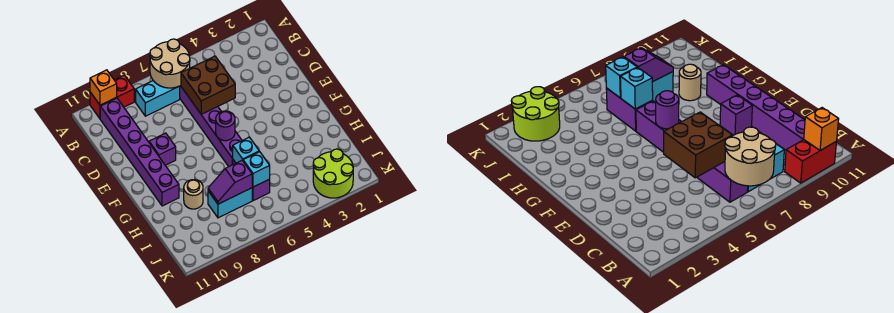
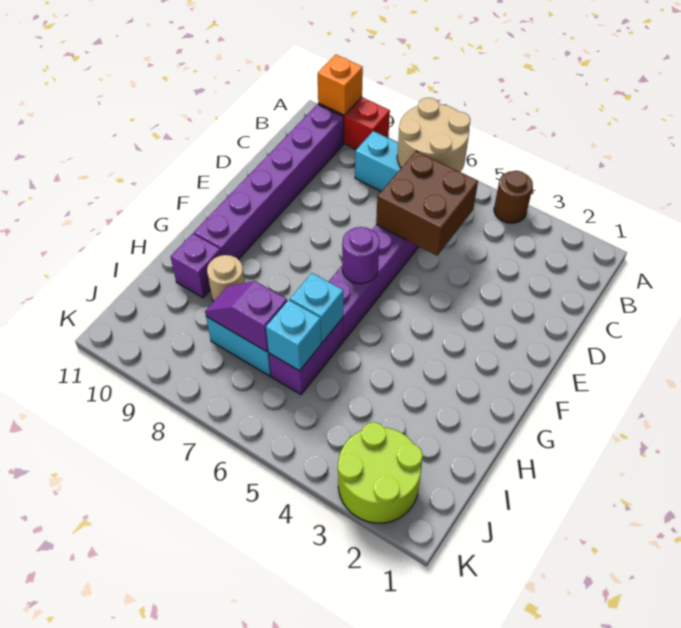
none -> brown round brick A4 level 1
purple brick E9 level 1 -> purple brick H10 level 1

